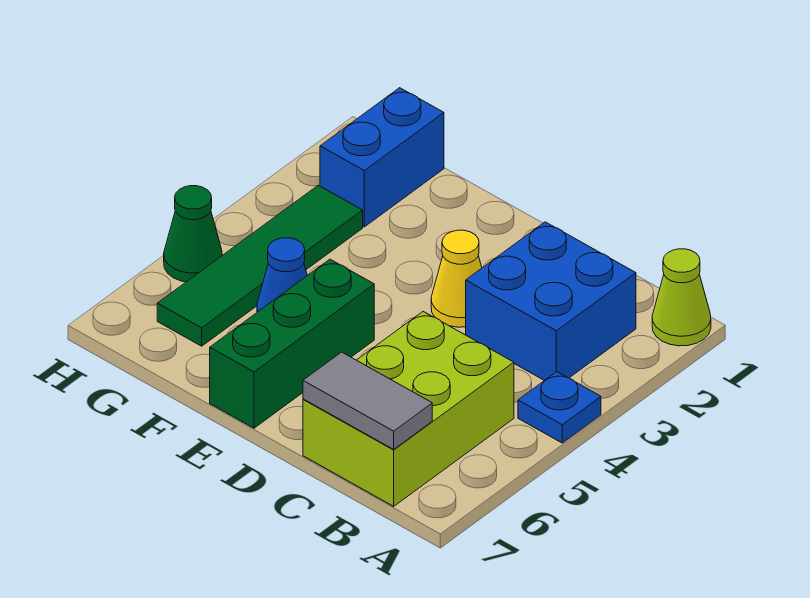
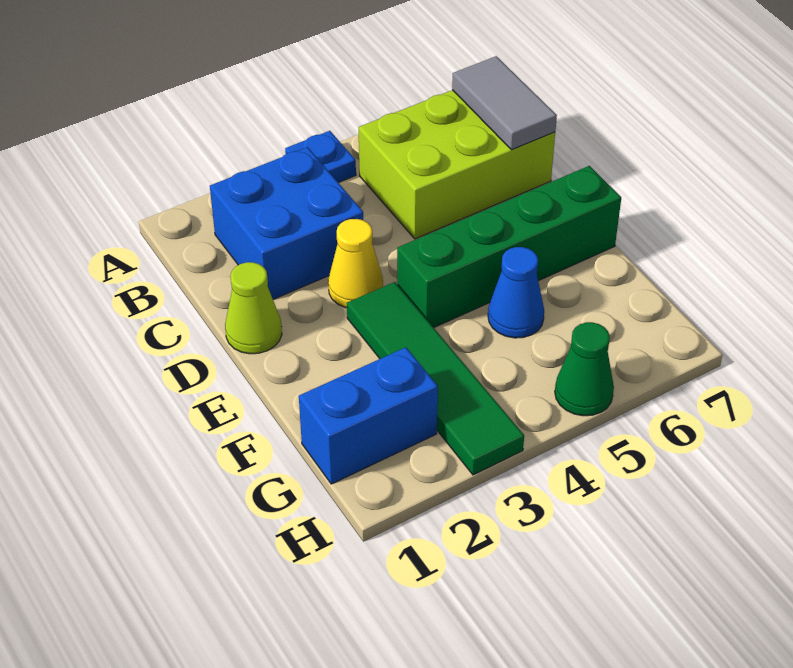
lime cone A1 level 1 -> lime cone D1 level 1
green brick E5:E7 level 1 -> green brick E4:E7 level 1
green tile G3:G6 level 1 -> green tile E3:H3 level 1

